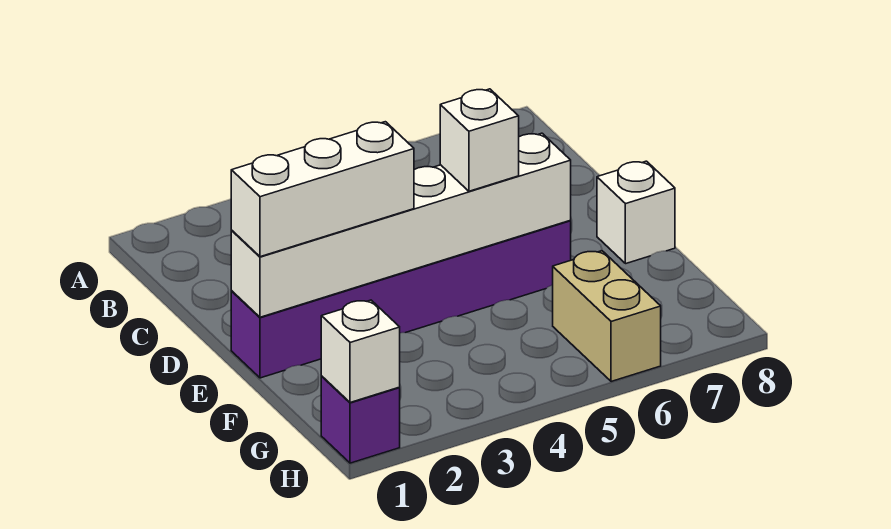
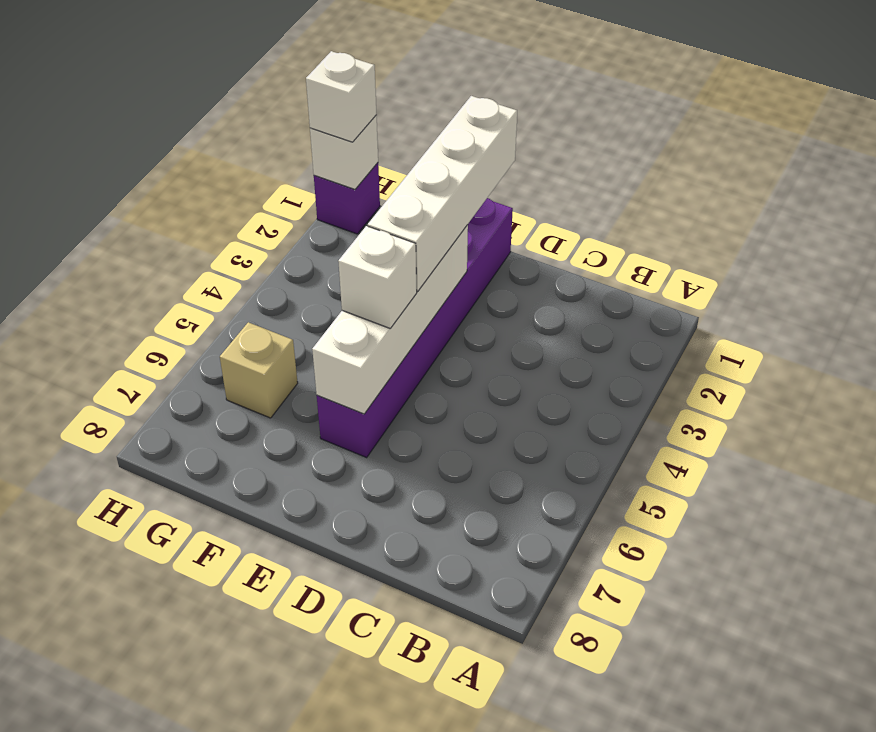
white brick E1:E6 level 2 -> white brick E3:E6 level 2
white brick E1:E3 level 3 -> white brick E1:E4 level 3
white brick E8 level 1 -> white brick H1 level 3
tan brick G6:H6 level 1 -> tan brick G6 level 1

